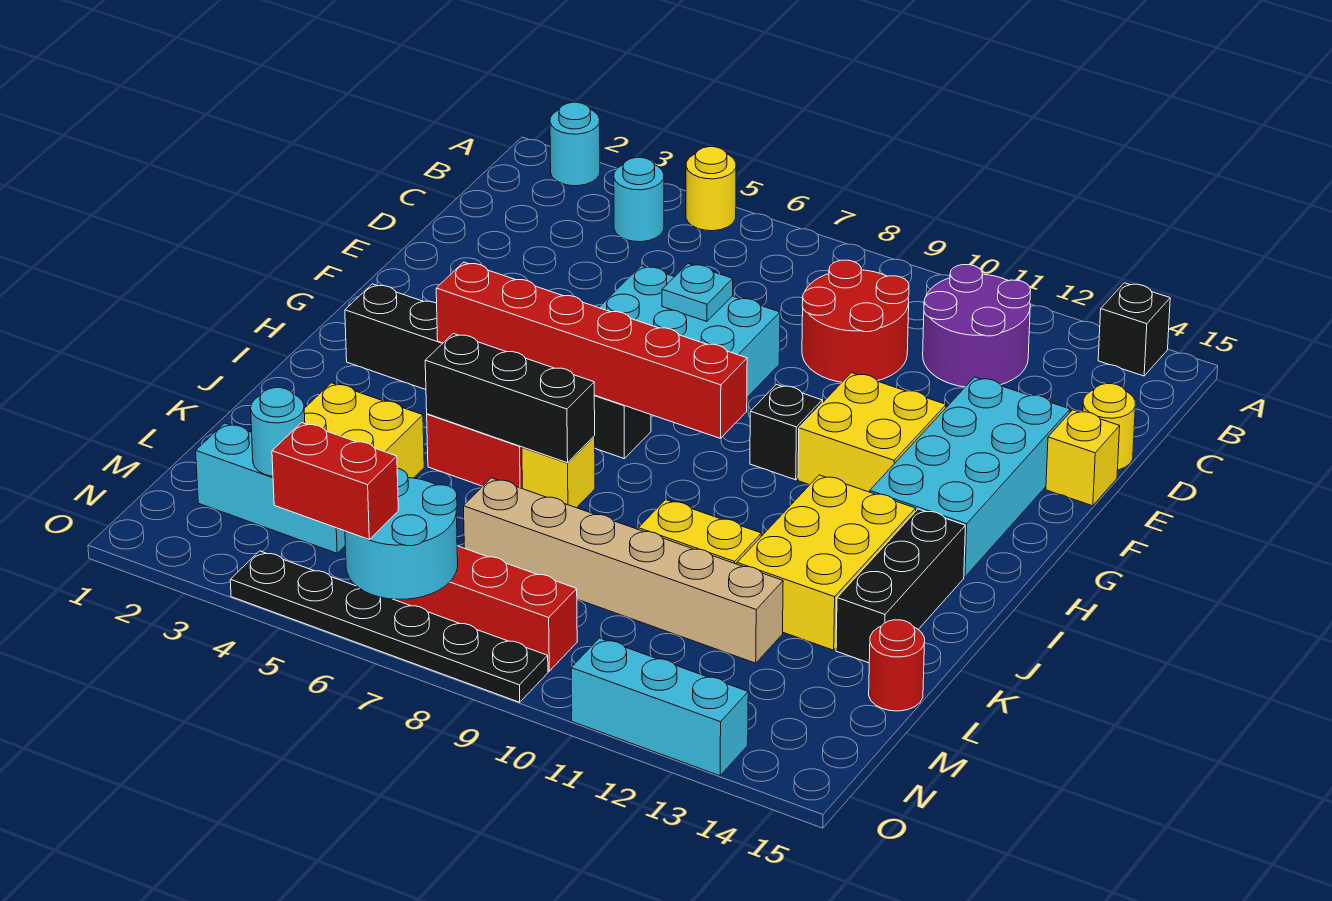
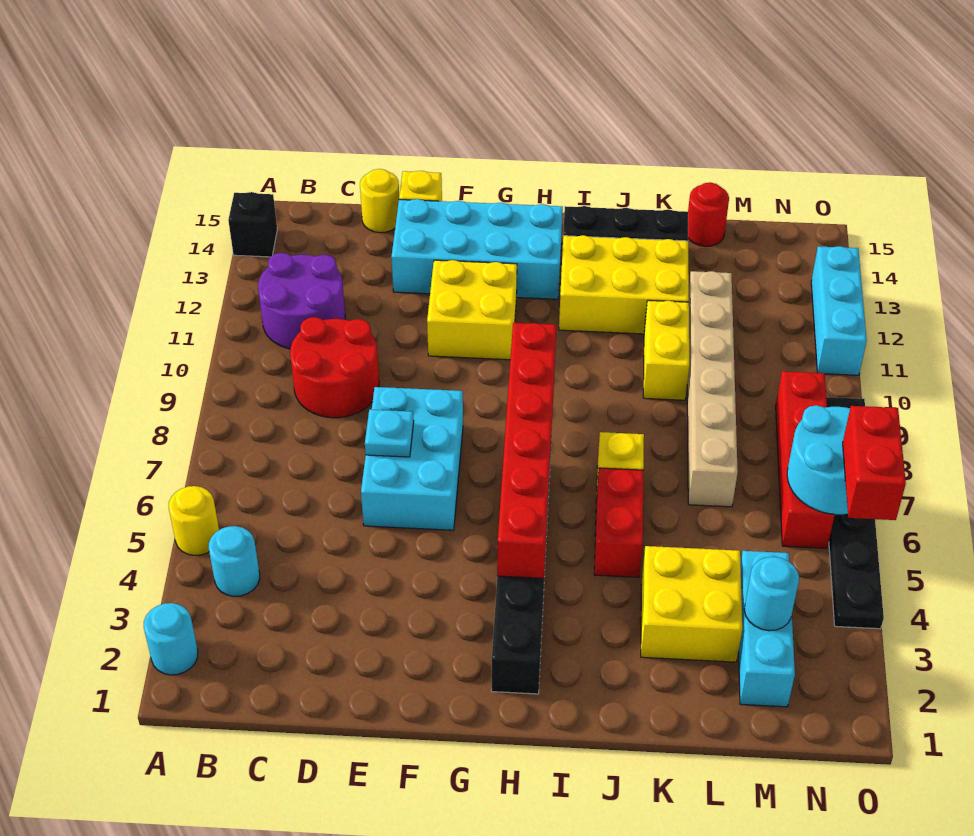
black brick G10 level 1 -> none
black brick J5:J7 level 2 -> none

